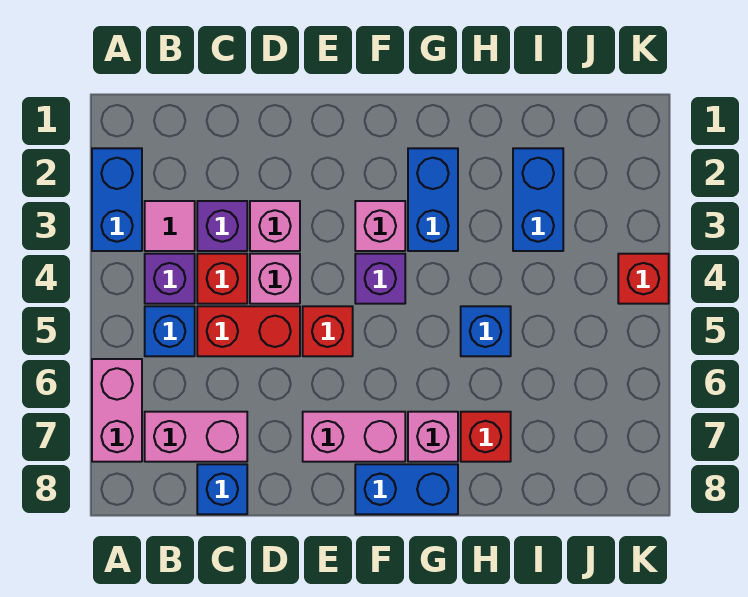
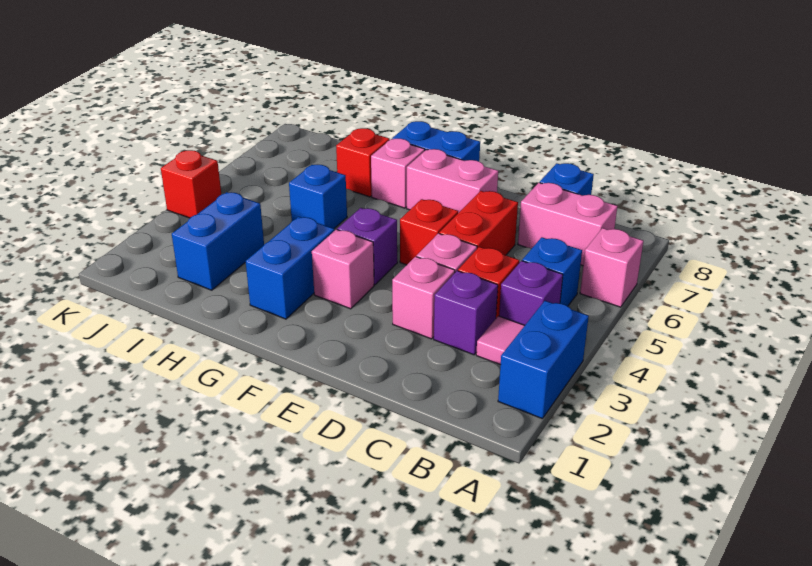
pink brick A6:A7 level 1 -> pink brick A6 level 1
red brick C5:D5 level 1 -> red brick D5:D6 level 1

